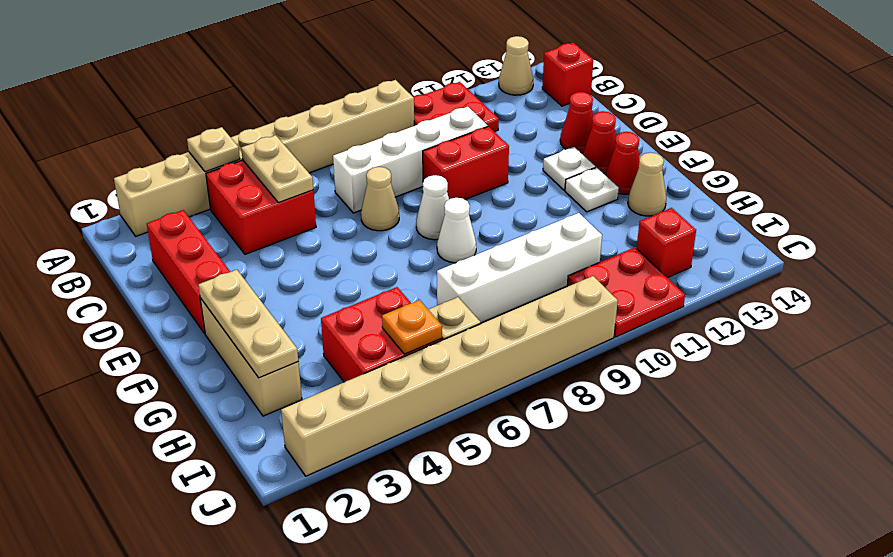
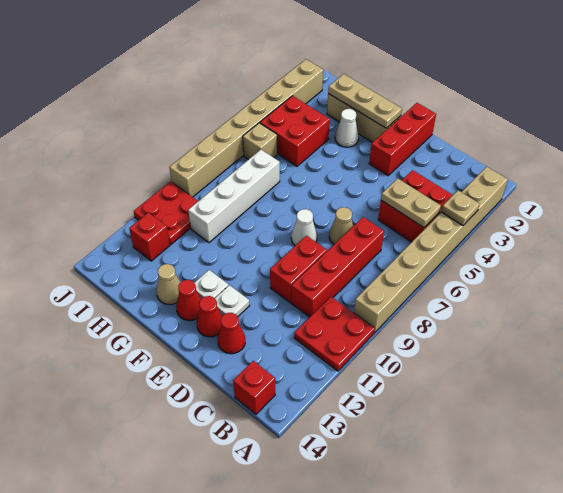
tan cone A13 level 1 -> none
red brick C2:E2 level 1 -> red brick E1:E3 level 1
white brick C7:C10 level 1 -> red brick C7:C10 level 1
white cone F8 level 1 -> white cone G3 level 1
orange plate I5 level 2 -> none

